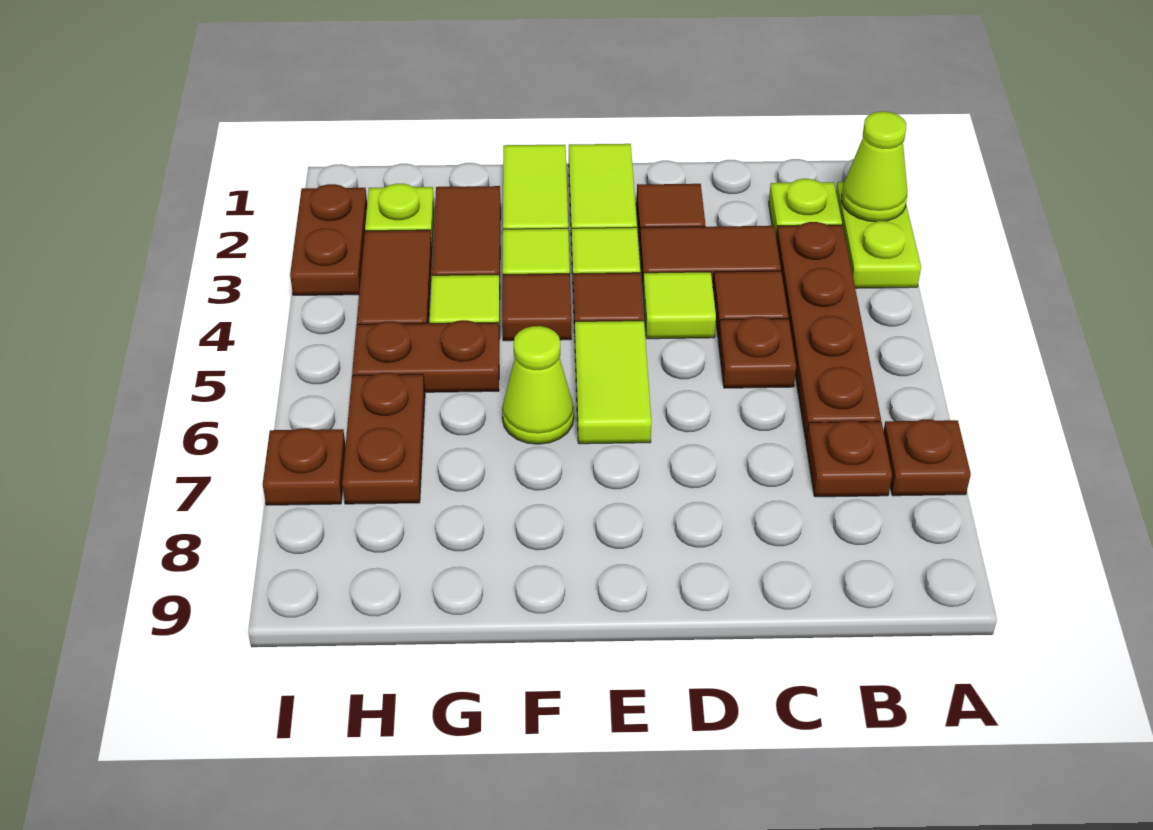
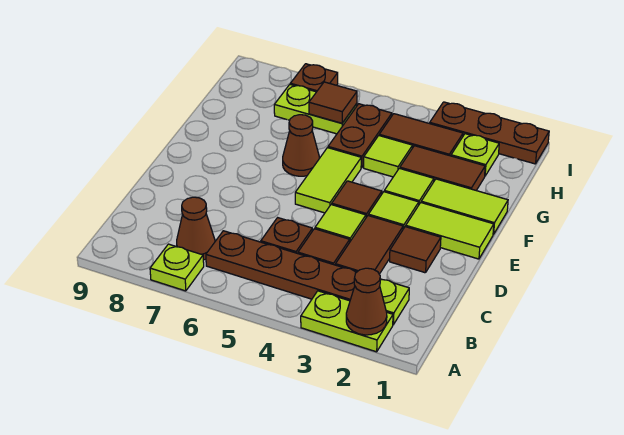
lime cone A2 level 2 -> brown cone A2 level 2
brown plate A7 level 1 -> lime plate A7 level 1
brown plate B7 level 1 -> brown cone B7 level 1
lime tile E5:E6 level 1 -> lime tile E5:F5 level 1
brown tile F4 level 1 -> brown tile H6 level 2
lime cone F6 level 1 -> brown cone F6 level 1
brown plate H6:H7 level 1 -> lime plate H6:H7 level 1
brown plate I2:I3 level 1 -> brown plate I1:I3 level 1

